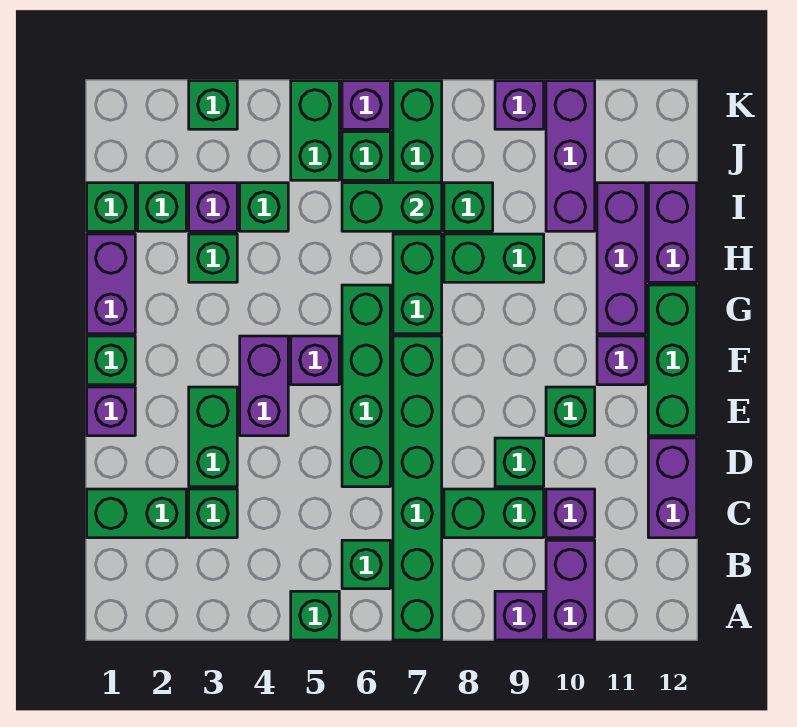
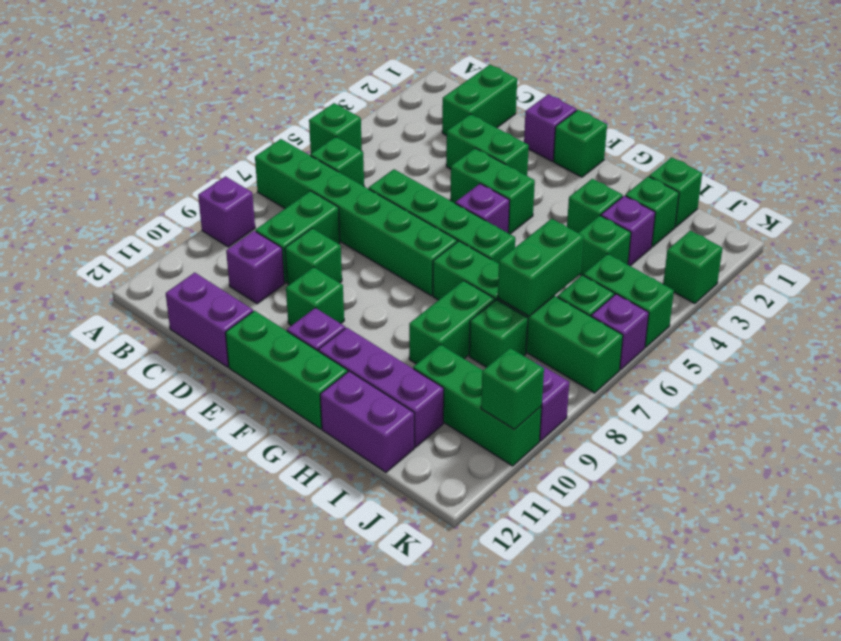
purple brick A10:B10 level 1 -> none
green brick C3 level 1 -> green brick K10 level 2
purple brick E4:F4 level 1 -> green brick E4:F4 level 1
purple brick G1:H1 level 1 -> none
purple brick I10:K10 level 1 -> green brick I10:K10 level 1

